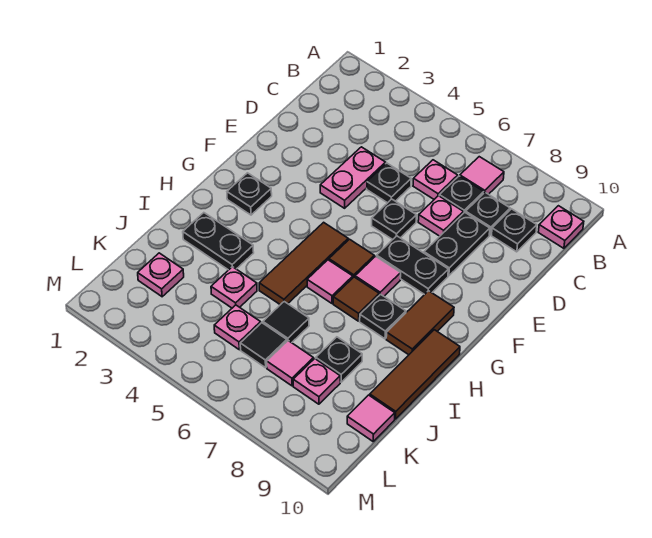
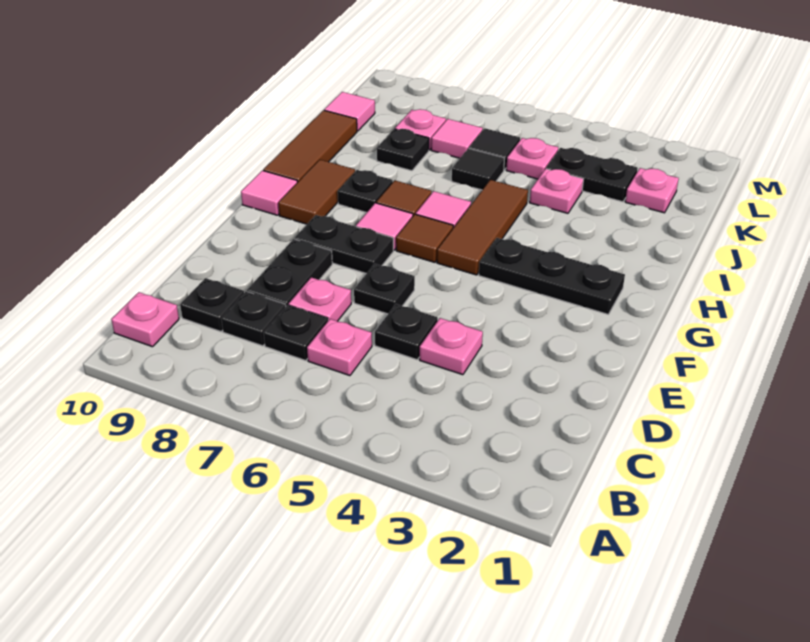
pink tile B7 level 1 -> pink tile G10 level 1
pink plate D4:E4 level 1 -> pink plate D4 level 1
black plate G2 level 1 -> black plate G2:G4 level 1
black plate I2:I3 level 1 -> black plate K3:K4 level 1

